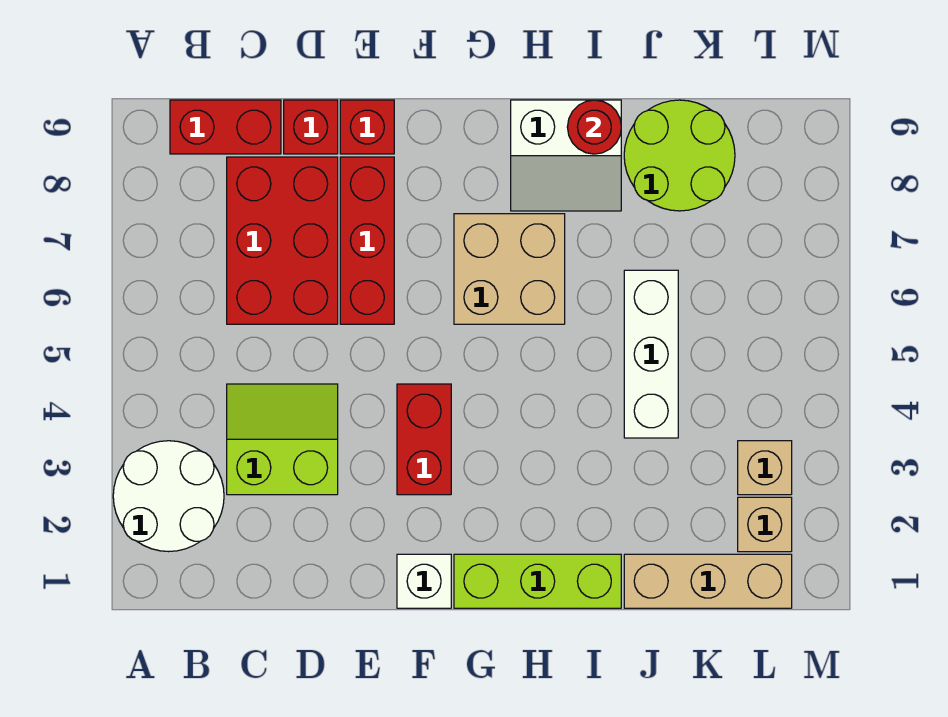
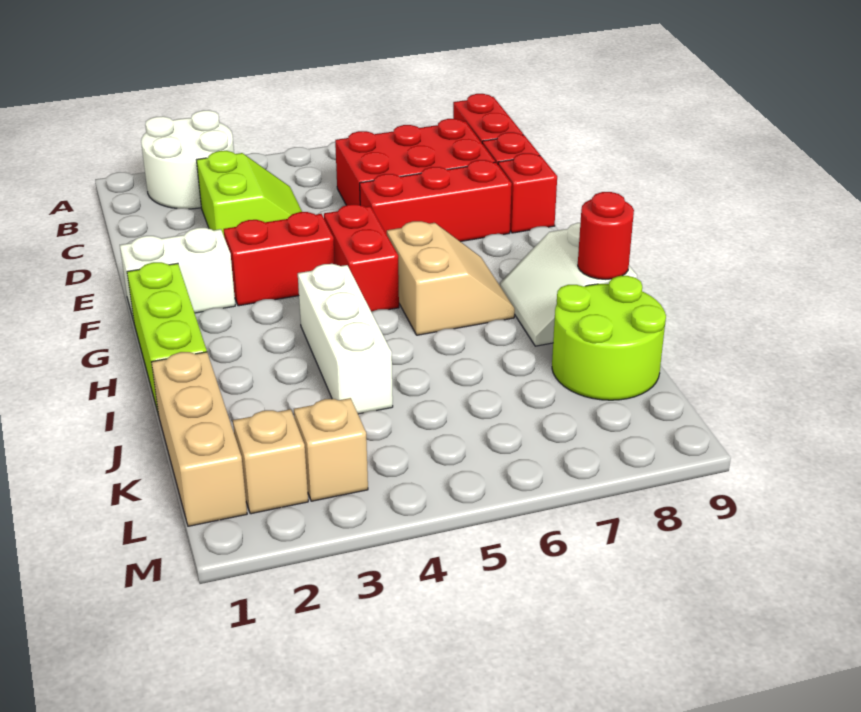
white brick F1 level 1 -> white brick F1:F2 level 1
none -> red brick F5:G5 level 1
tan brick G6:H7 level 1 -> tan slope G6:H7 level 1 top 6
white brick J4:J6 level 1 -> white brick H4:J4 level 1

